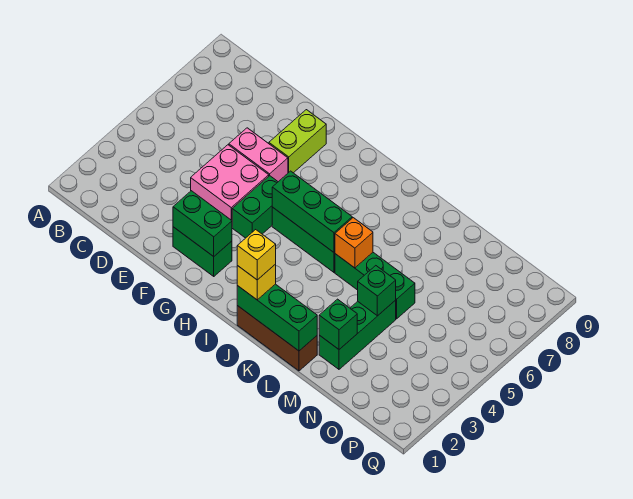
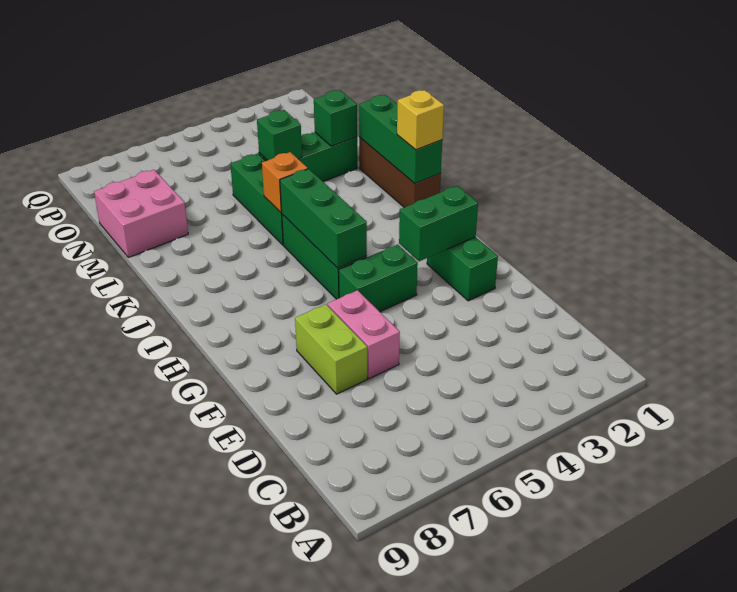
pink brick E4:F5 level 1 -> pink brick M8:N9 level 1
green brick F2:G2 level 2 -> green brick G2:G3 level 2
lime brick F7:F8 level 1 -> lime brick E7:F7 level 1
yellow brick J1 level 4 -> none

